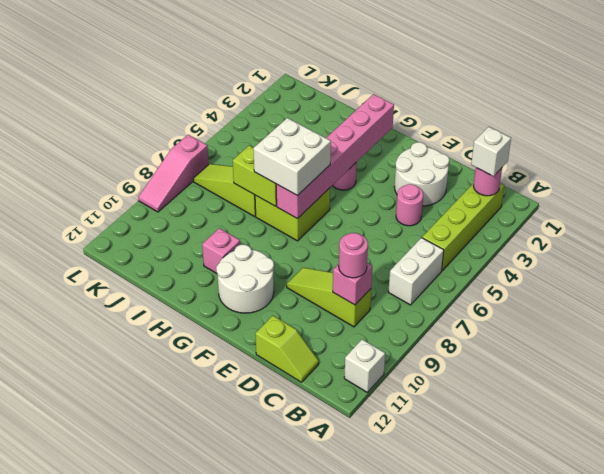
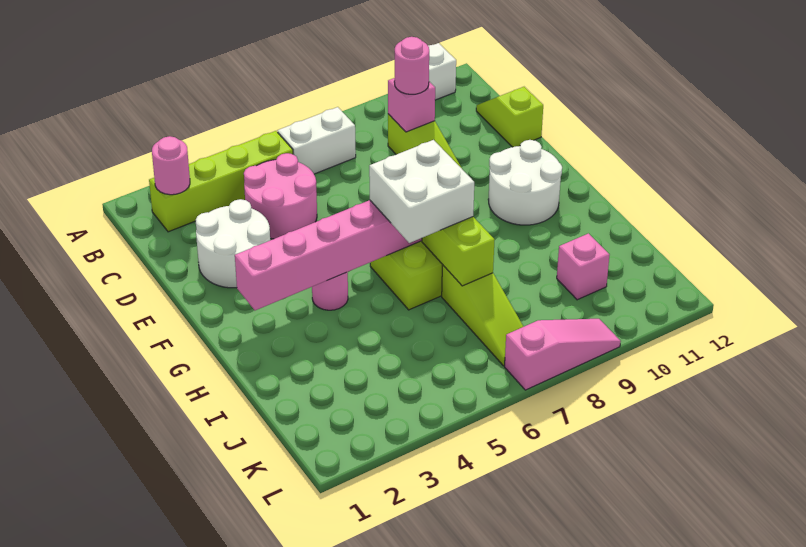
white brick B2 level 3 -> none
pink round brick D4 level 1 -> pink round brick C4:D5 level 1
pink brick H10 level 1 -> pink brick J10 level 1

